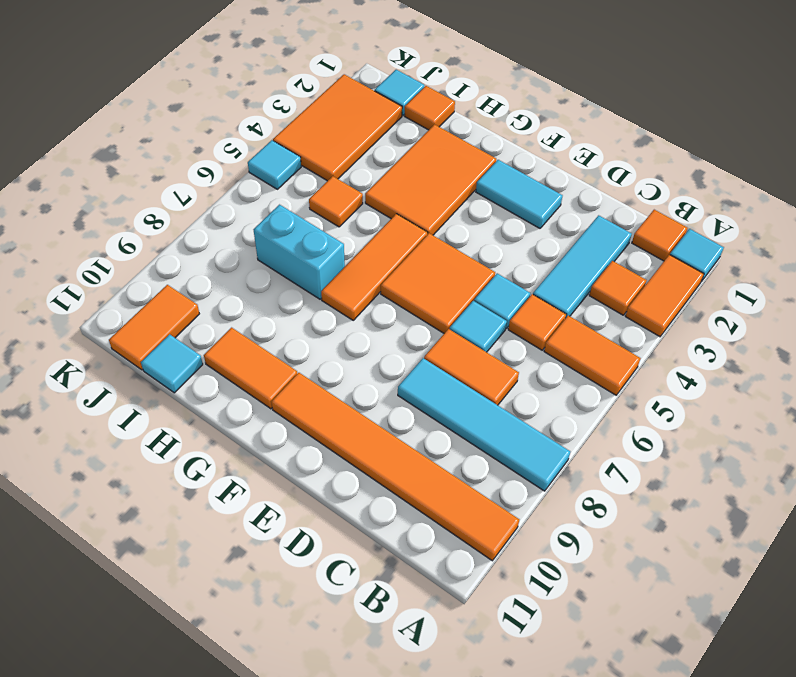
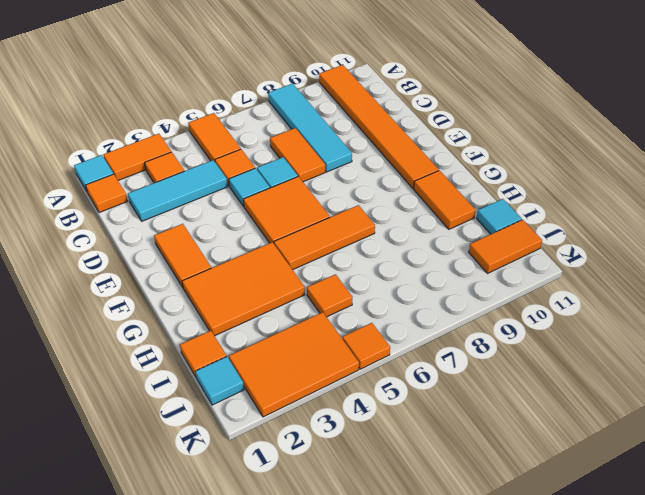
cyan tile E2:F2 level 1 -> orange tile E2:F2 level 1
cyan brick H7:I7 level 1 -> none
cyan tile K5 level 1 -> orange tile K5 level 1

